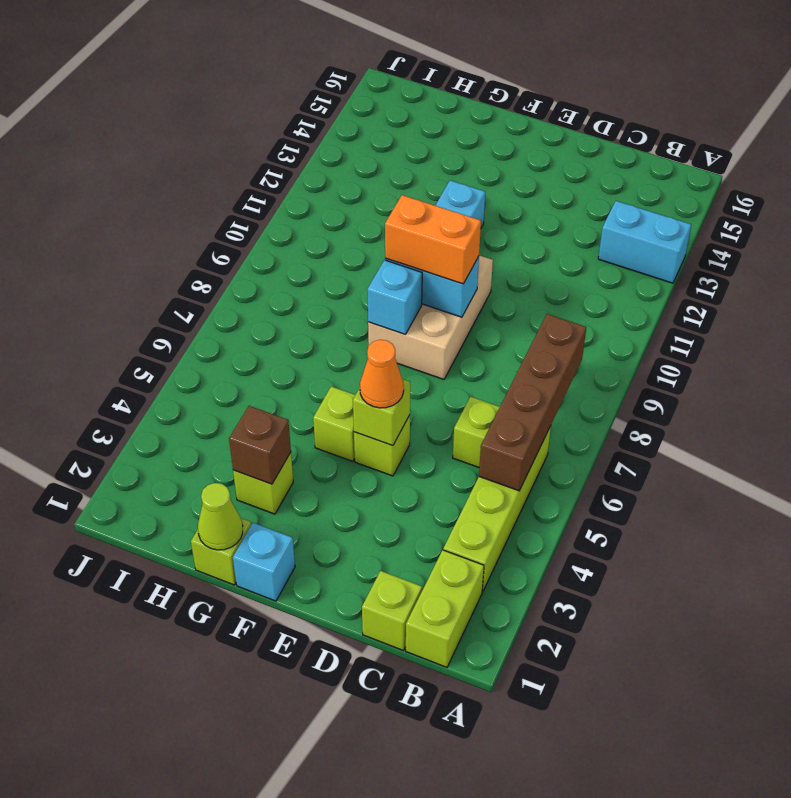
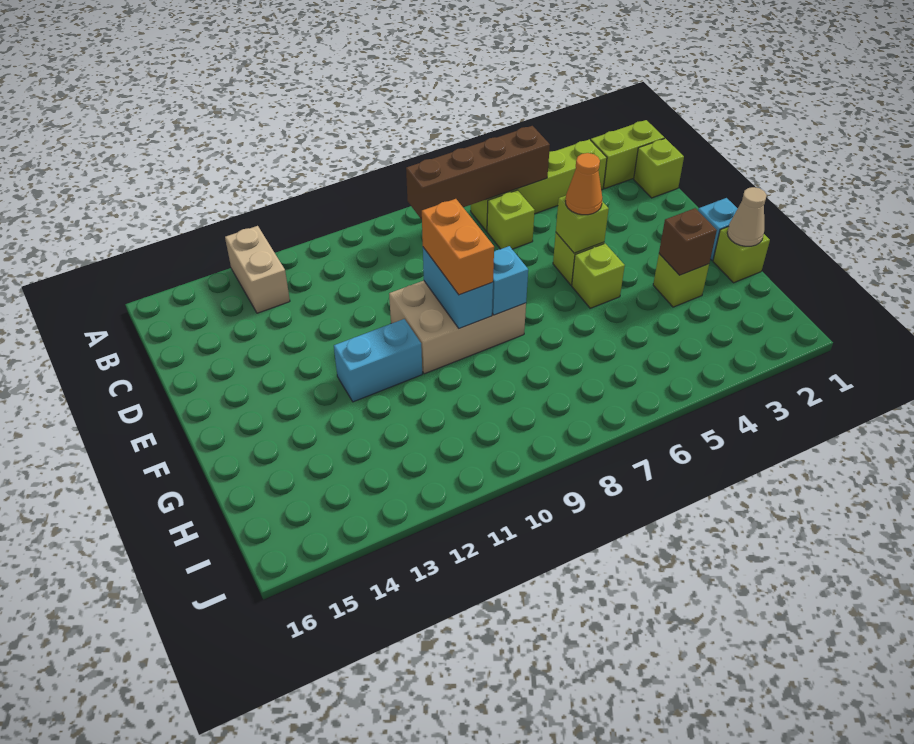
cyan brick A13:B13 level 1 -> tan brick A13:B13 level 1
lime cone G1 level 2 -> tan cone G1 level 2

